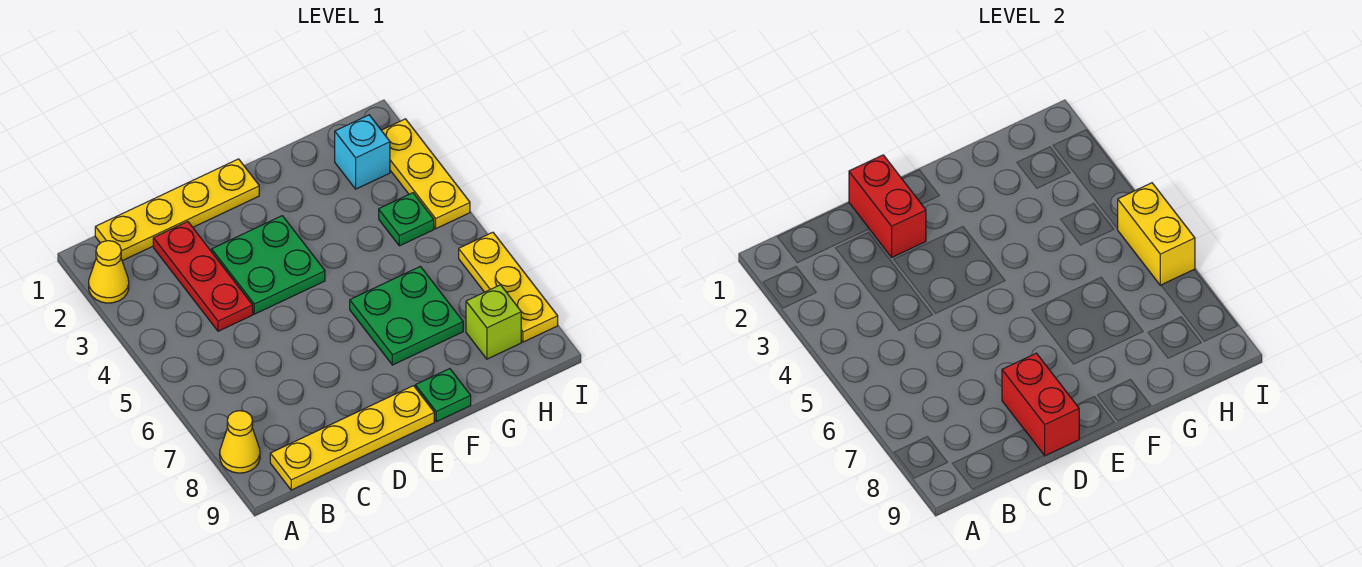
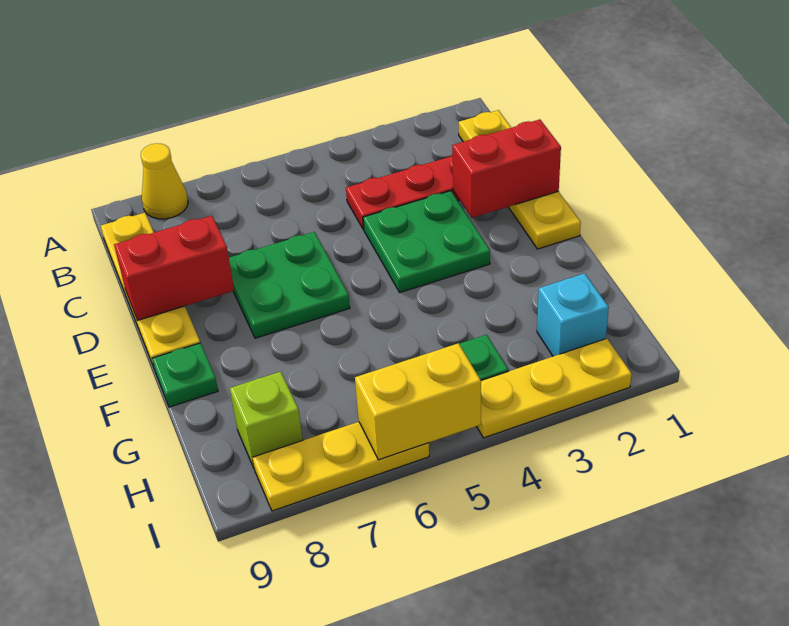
yellow cone A2 level 1 -> none
green plate F6:G7 level 1 -> green plate D6:E7 level 1

